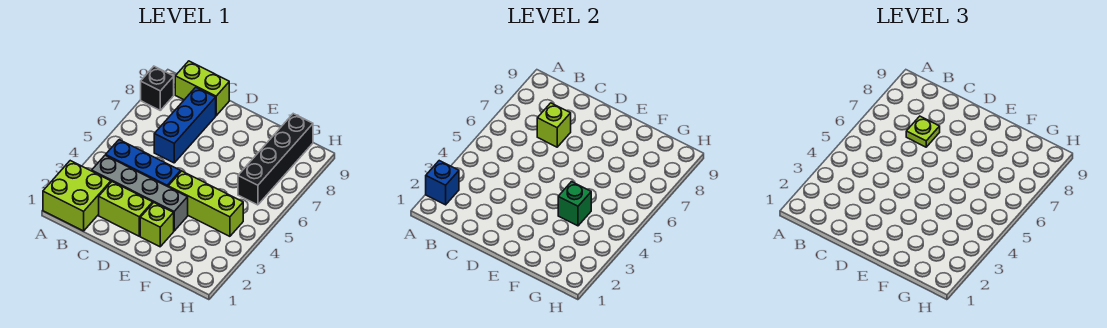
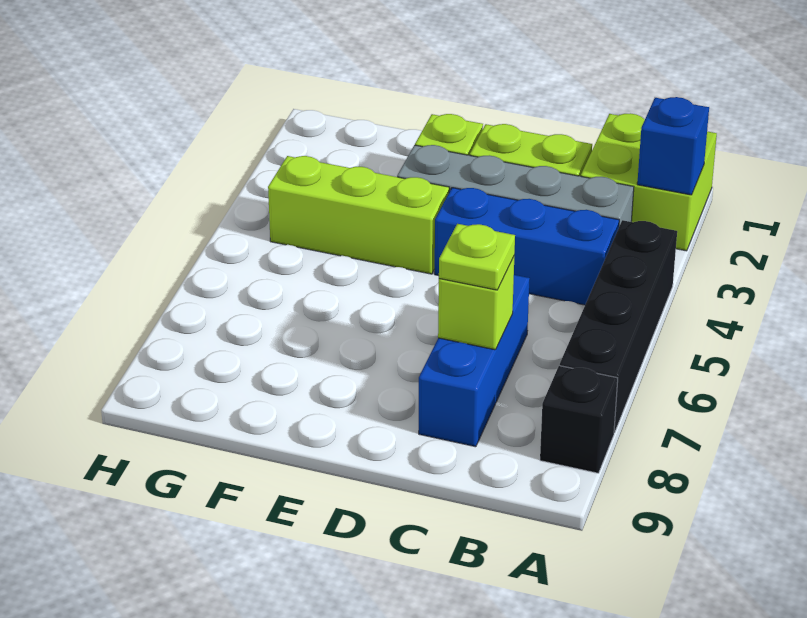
lime brick B9:C9 level 1 -> none
green brick F4 level 2 -> none
black brick G6:G9 level 1 -> black brick A4:A7 level 1

